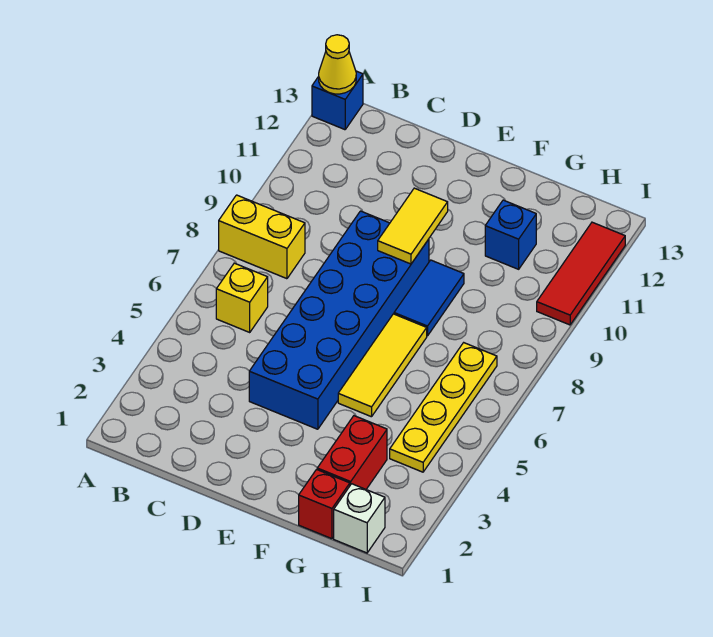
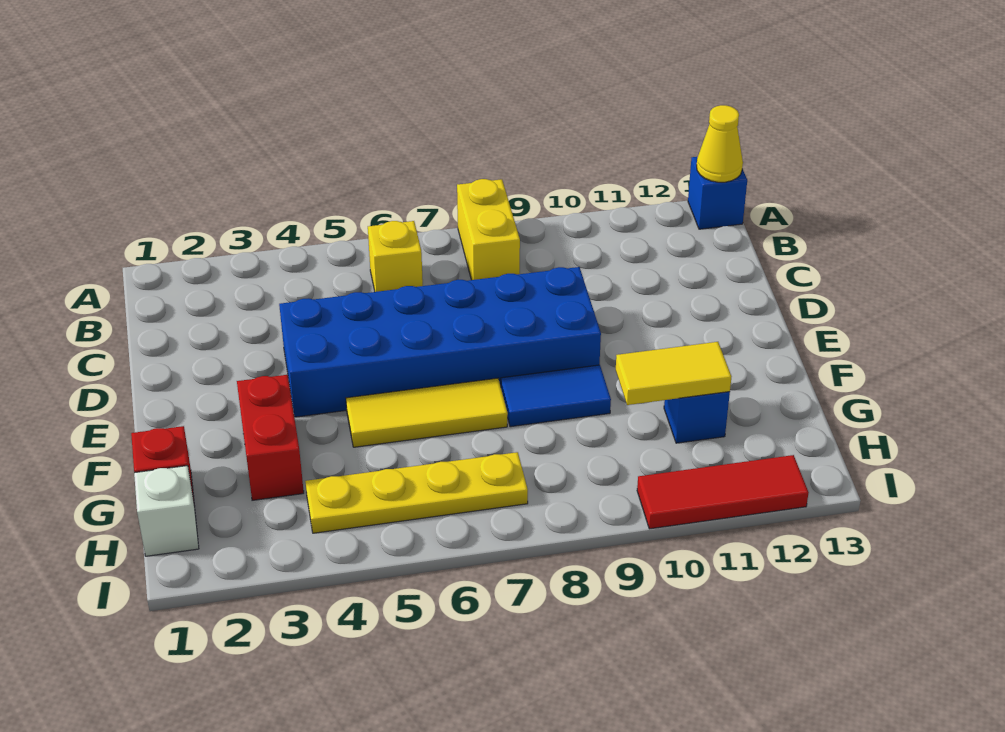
yellow tile E9:E10 level 2 -> yellow tile G10:G11 level 2
red brick G2:G3 level 1 -> red brick F3:G3 level 1

